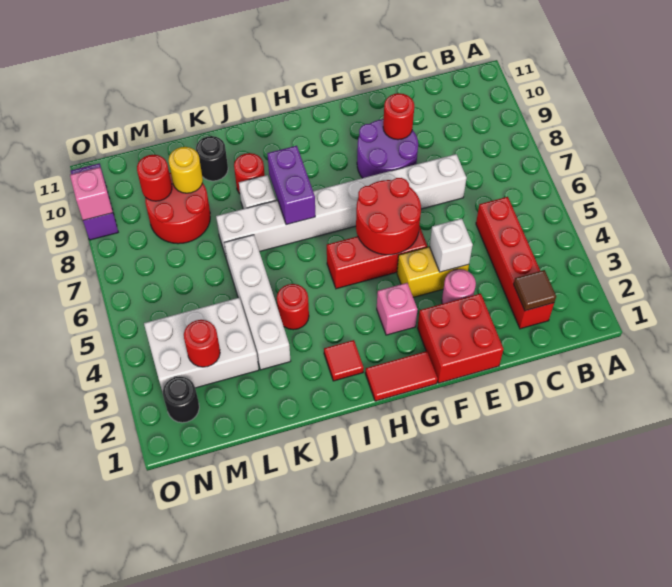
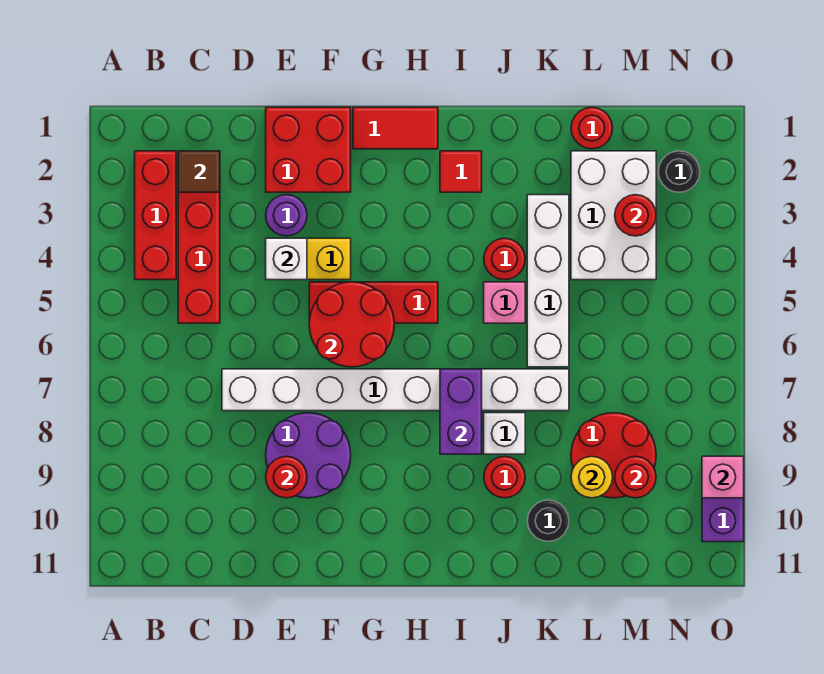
none -> red brick B2:B4 level 1
pink round brick E3 level 1 -> purple round brick E3 level 1
pink brick G3 level 1 -> pink brick J5 level 1
none -> red round brick L1 level 1
white brick L3:N4 level 1 -> white brick L2:M4 level 1

